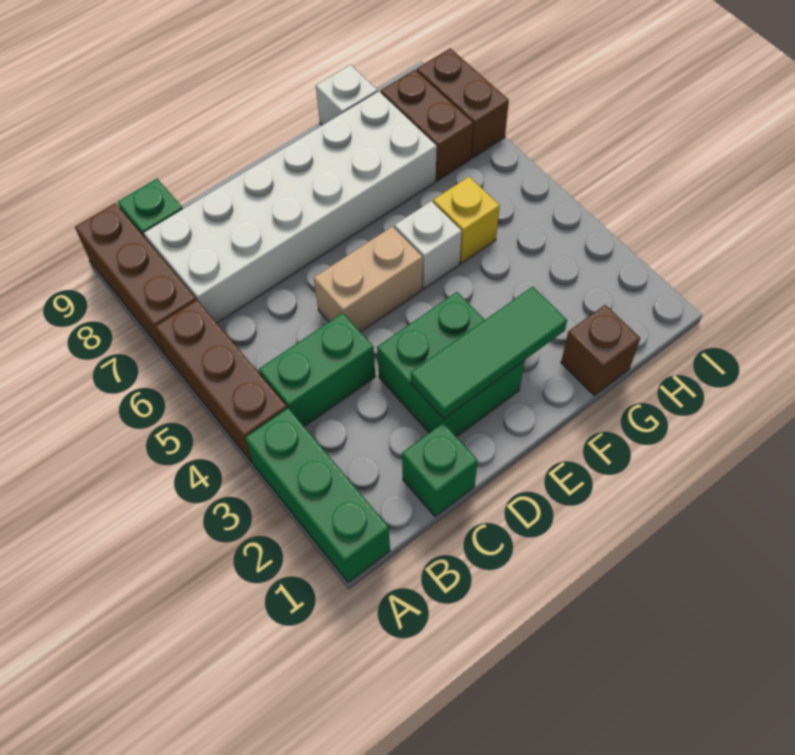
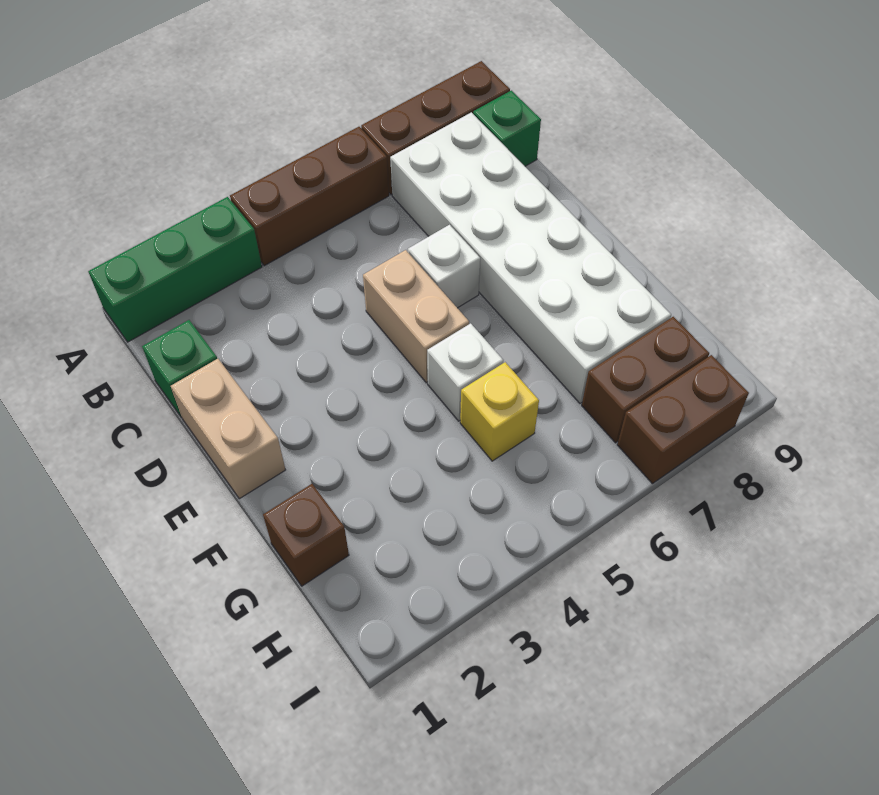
green brick B4:C4 level 1 -> none
none -> tan brick D1:E1 level 1
green brick D2:E3 level 1 -> none
green tile D2:F2 level 2 -> none
white brick G9 level 1 -> white brick D6 level 1

